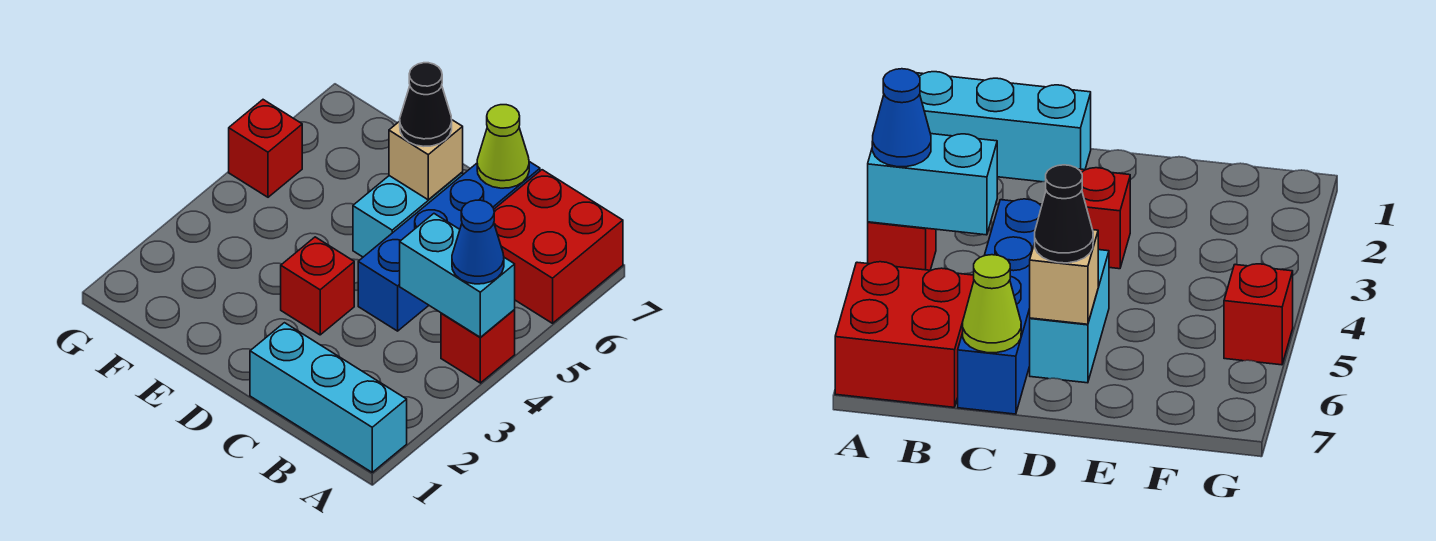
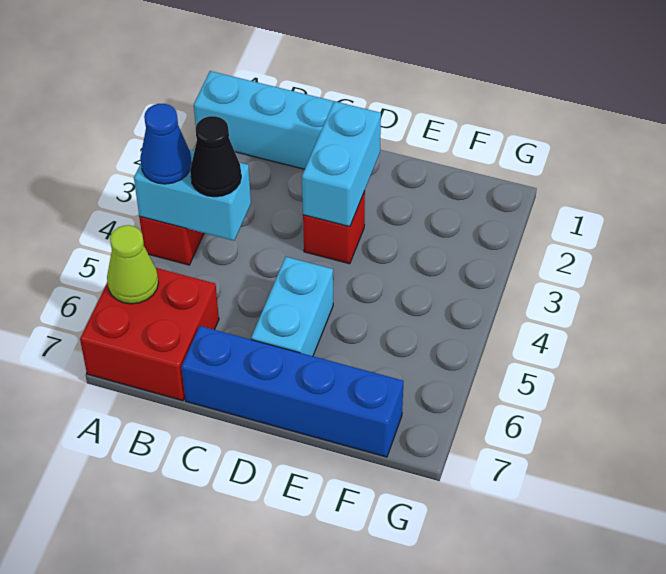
blue brick C4:C7 level 1 -> blue brick C7:F7 level 1
lime cone C7 level 2 -> lime cone A6 level 2
none -> cyan brick D2:D3 level 2
tan brick D6 level 2 -> none
black cone D6 level 3 -> black cone B4 level 3
red brick G5 level 1 -> none

